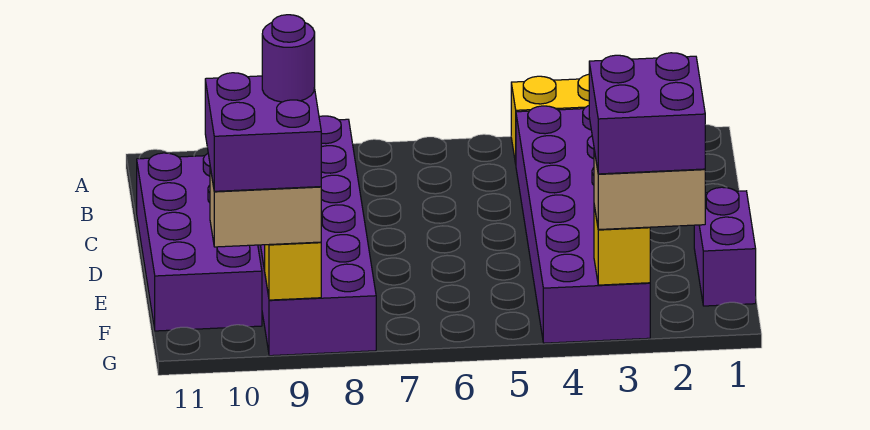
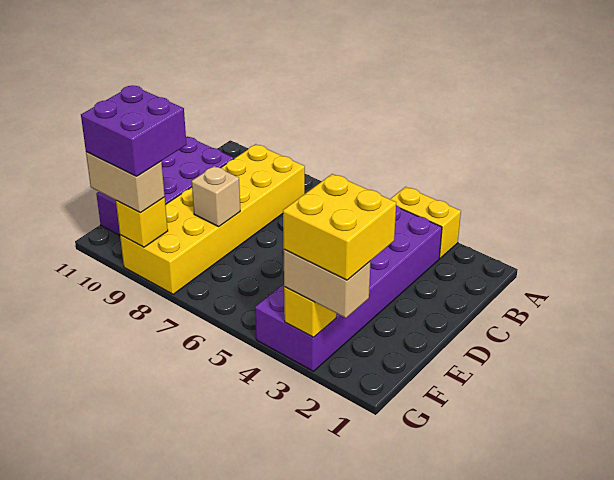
purple brick B8:G9 level 1 -> yellow brick B8:G9 level 1
purple brick E1:F1 level 1 -> none
none -> tan brick E8 level 2
purple brick F2:G3 level 4 -> yellow brick F2:G3 level 4
purple round brick F9 level 5 -> none

